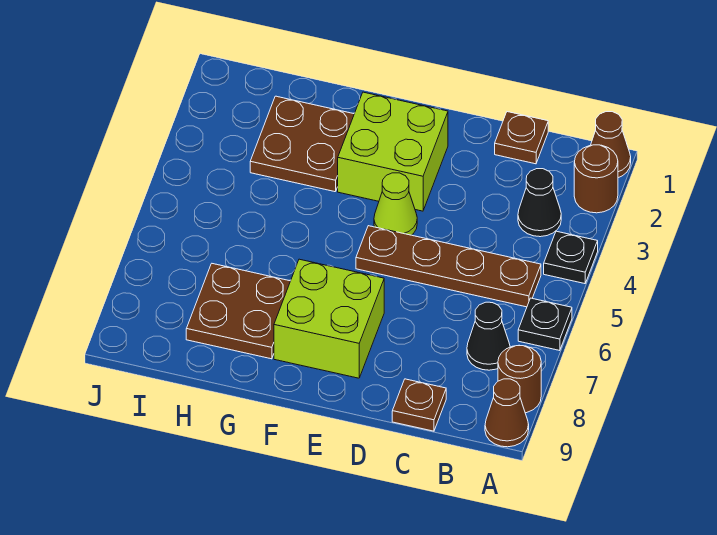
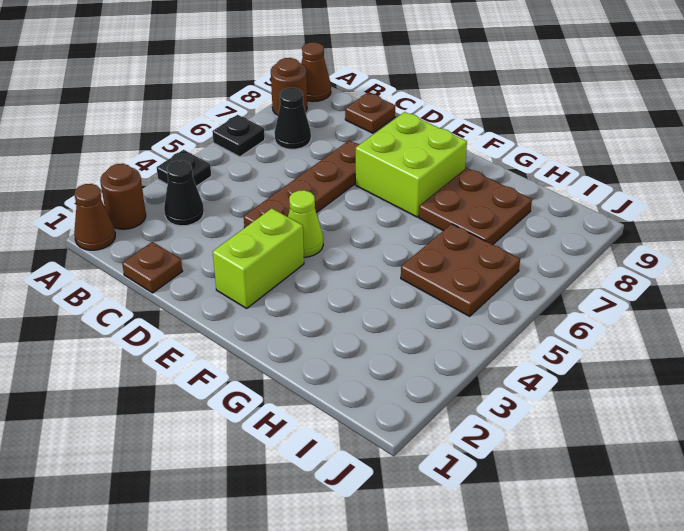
brown plate B5:E5 level 1 -> brown plate D4:D7 level 1
lime brick E2:F3 level 1 -> lime brick E2:E3 level 1
brown plate G2:H3 level 1 -> brown plate H5:I6 level 1

